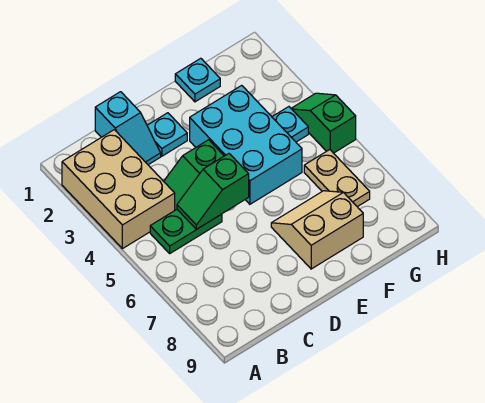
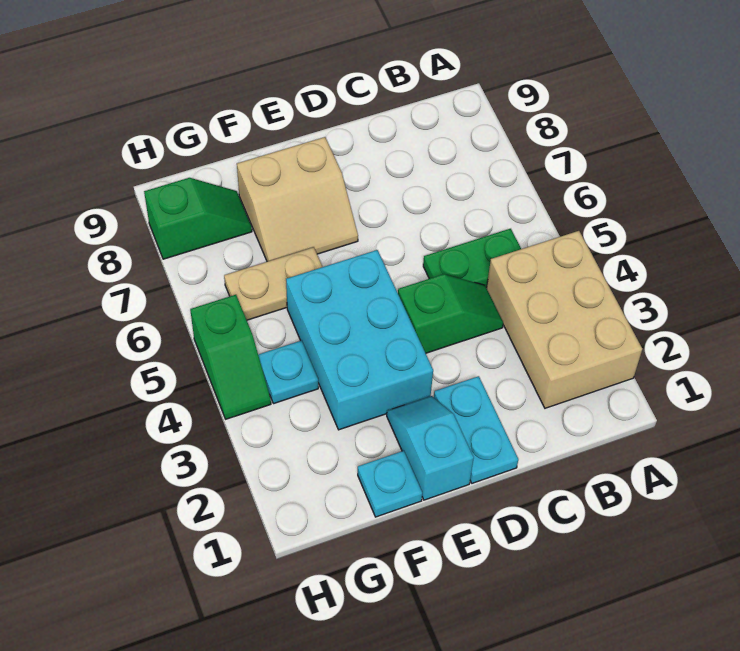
cyan slope C1:C2 level 1 top 1 -> cyan slope E1:E2 level 1 top 1
green slope C5:D5 level 2 top D -> green slope G8:H8 level 1 top H
cyan plate D2 level 1 -> cyan plate D1:D2 level 1
tan plate G6:G7 level 1 -> tan plate F6:G6 level 1

